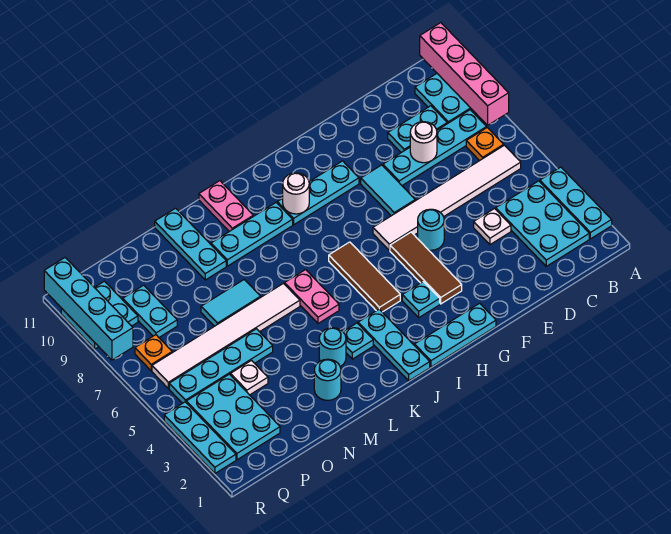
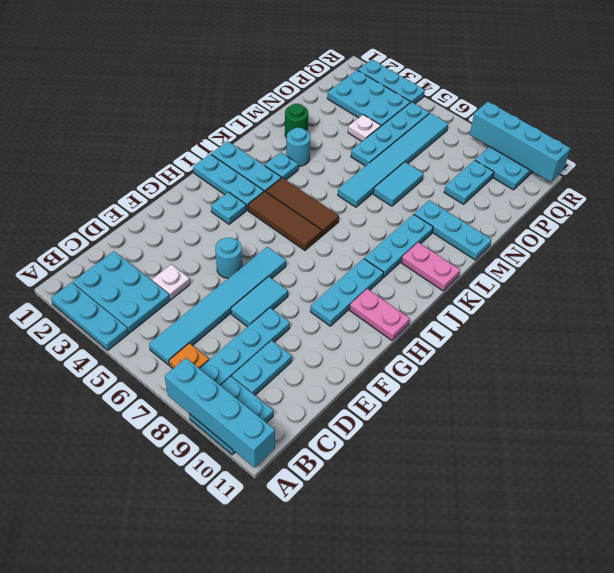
pink brick A8:A11 level 2 -> cyan brick A8:A11 level 2
white tile B6:G6 level 1 -> cyan tile B6:G6 level 1
white round brick D8 level 2 -> none
cyan tile F7:F8 level 1 -> cyan tile E7:F7 level 1
cyan plate G1:I1 level 1 -> cyan plate I1:I3 level 1
brown tile G3:G5 level 1 -> brown tile J4:J6 level 1
white round brick I9 level 2 -> none
pink plate K5:K6 level 1 -> pink plate H10:H11 level 1
white tile L6:Q6 level 1 -> cyan tile L6:Q6 level 1
cyan round brick M2 level 1 -> green round brick M2 level 1
cyan plate P8:P9 level 1 -> cyan plate O9:P9 level 1
orange plate Q7 level 1 -> none

